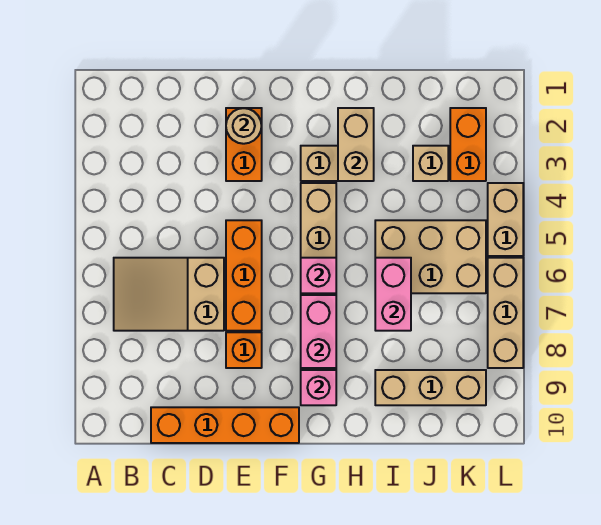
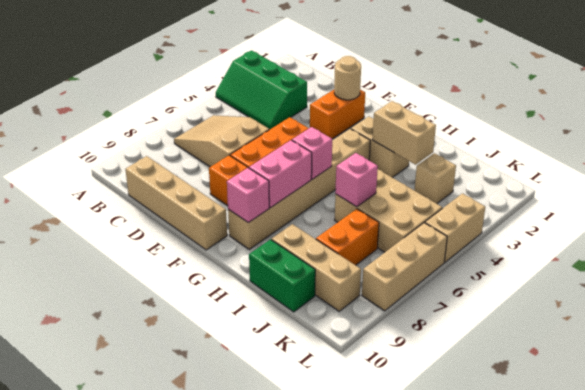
none -> green slope A3:C4 level 1 top 3
orange brick C10:F10 level 1 -> tan brick C10:F10 level 1
tan brick H2:H3 level 2 -> tan brick H3:I3 level 2
pink brick I6:I7 level 2 -> pink brick I6 level 2
none -> green brick I10:J10 level 1
orange brick K2:K3 level 1 -> orange brick J7:J8 level 1

